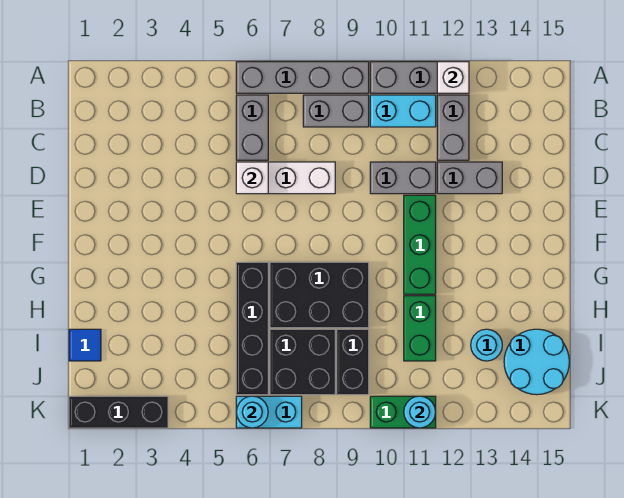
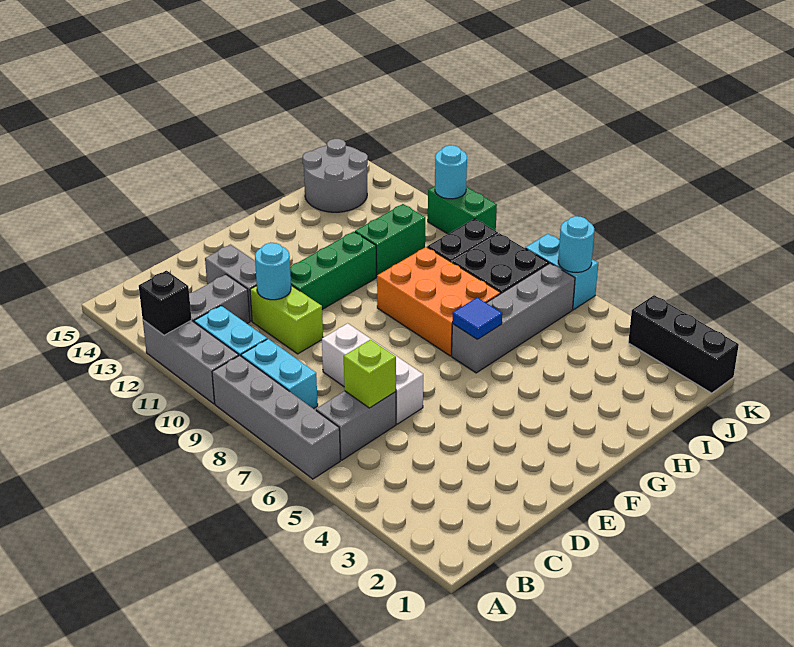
white brick A12 level 2 -> black brick A12 level 2
grey brick B8:B9 level 1 -> cyan brick B8:B9 level 1
none -> lime brick C6 level 2
white brick D6 level 2 -> none
grey brick D10:D11 level 1 -> lime brick D10:D11 level 1
black brick G6:J6 level 1 -> grey brick G6:J6 level 1
black brick G7:H9 level 1 -> orange brick G7:H9 level 1
blue tile I1 level 1 -> blue tile G6 level 2
cyan round brick I13 level 1 -> cyan round brick D11 level 2
cyan round brick I14:J15 level 1 -> grey round brick I14:J15 level 1

